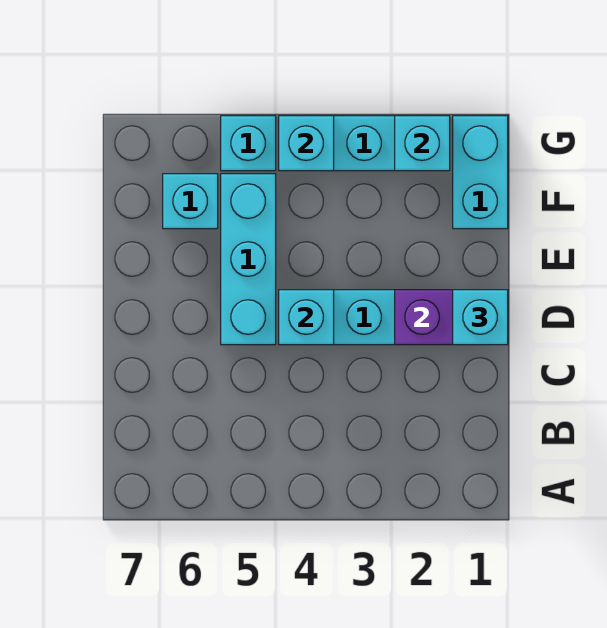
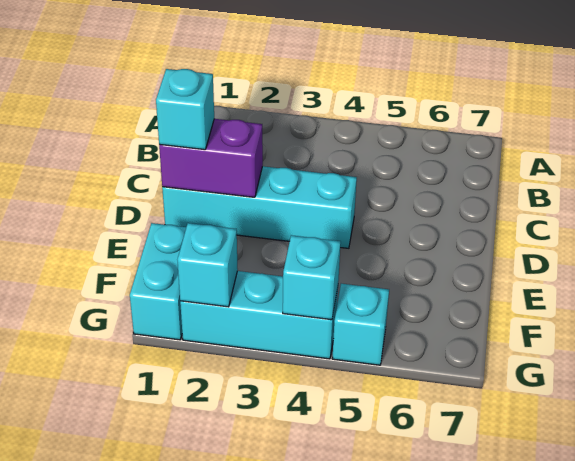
cyan brick D4 level 2 -> none
cyan brick D5:F5 level 1 -> none
cyan brick F6 level 1 -> none

